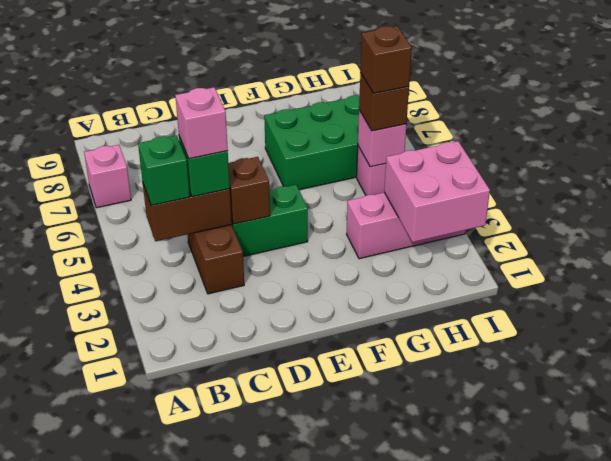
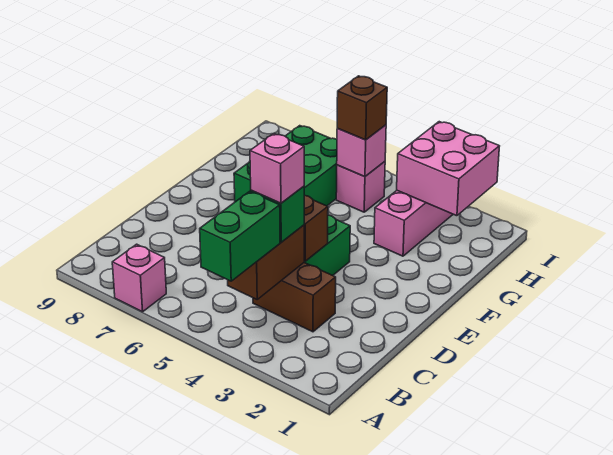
green brick B4 level 3 -> green brick A4:B4 level 3
brown brick H5 level 4 -> none

